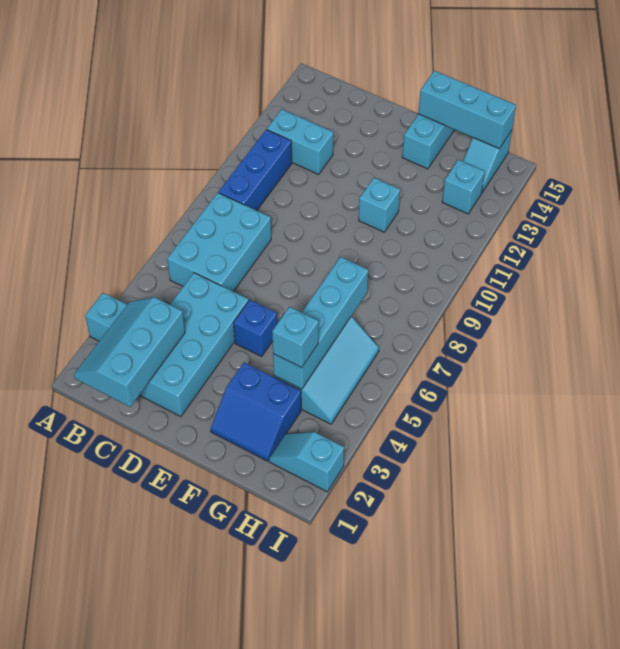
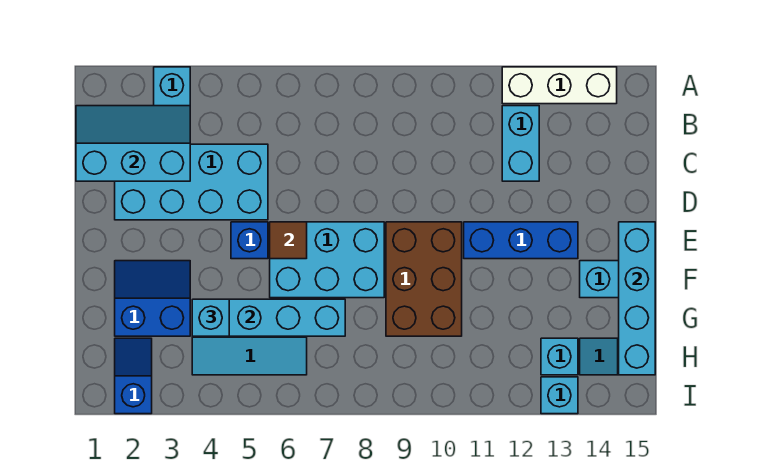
none -> white brick A12:A14 level 1
cyan brick B6:C8 level 1 -> cyan brick E6:F8 level 1
blue brick B9:B11 level 1 -> blue brick E11:E13 level 1
none -> brown tile E6 level 2
none -> brown brick E9:G10 level 1
blue slope F2:G3 level 1 top 3 -> blue slope F2:G3 level 1 top G
cyan brick F11 level 1 -> cyan brick I13 level 1
cyan brick F15:H15 level 2 -> cyan brick E15:H15 level 2
cyan slope H2:I2 level 1 top I -> blue slope H2:I2 level 1 top I

